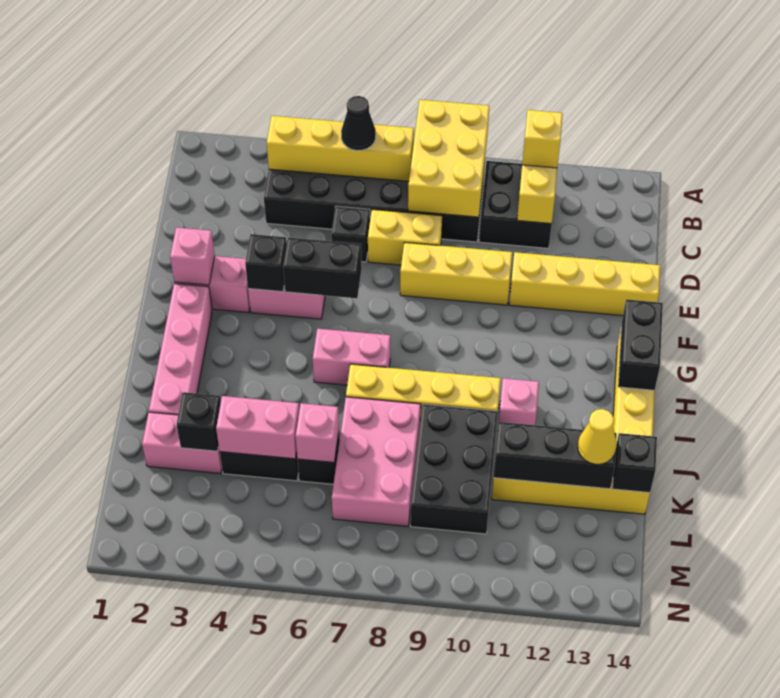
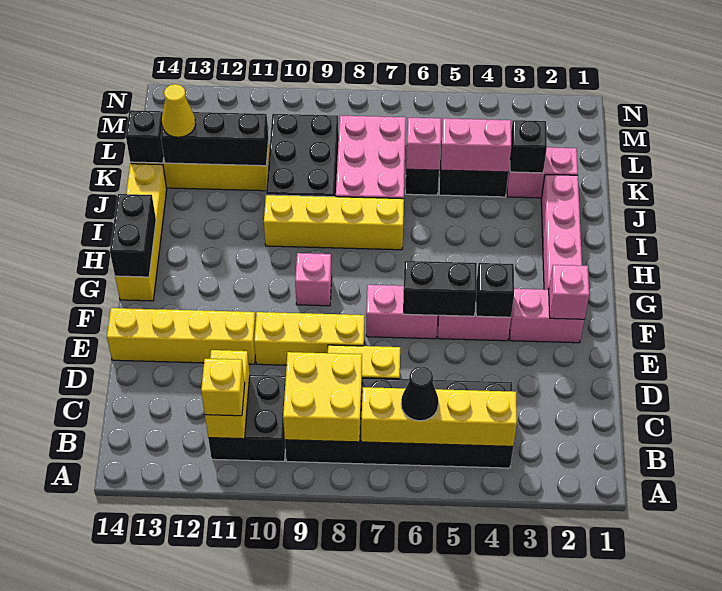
yellow brick A8:C9 level 2 -> yellow brick B8:C9 level 2
black brick D6 level 1 -> none
pink brick H6:H7 level 1 -> pink brick F6:F7 level 1
pink brick I11 level 1 -> pink brick G9 level 1

